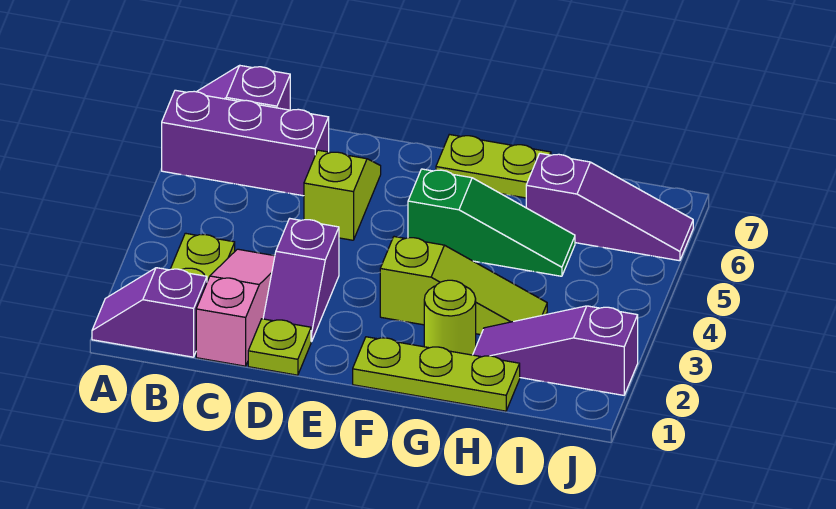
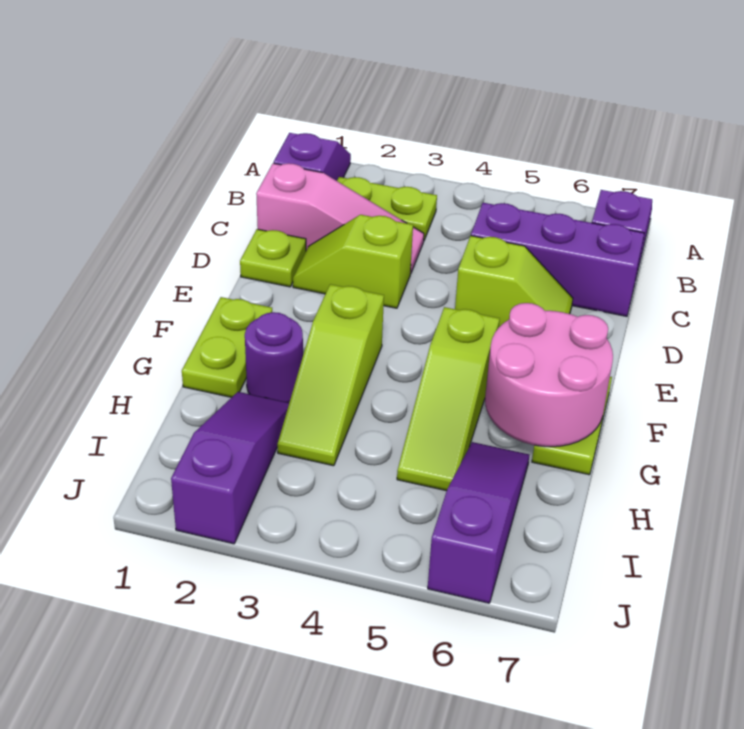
purple brick A6:C6 level 1 -> purple brick C5:C7 level 1
purple slope D2:D3 level 1 top 3 -> lime slope D2:D3 level 1 top 3
lime plate F1:H1 level 1 -> lime plate F1:G1 level 1
green slope F5:H5 level 1 top F -> lime slope F5:H5 level 1 top F
none -> pink round brick F6:G7 level 2
lime round brick G2 level 1 -> purple round brick G2 level 1
purple slope H6:J6 level 1 top H -> purple slope H6:J6 level 1 top J

